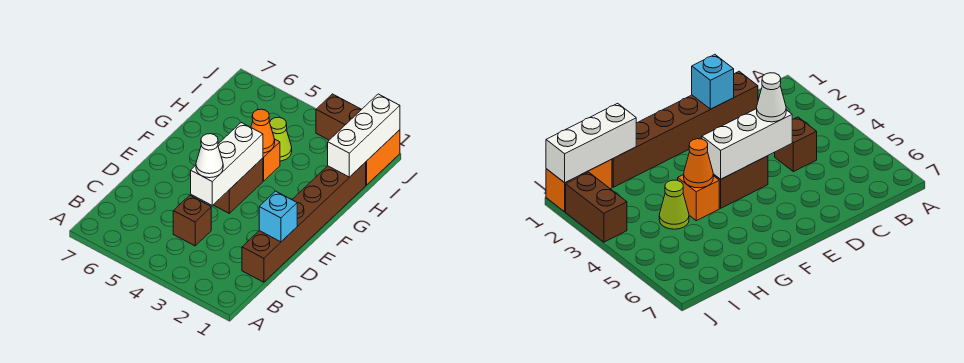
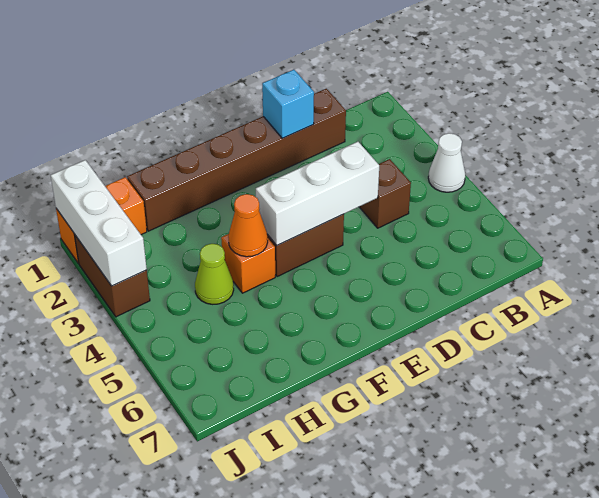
white cone D4 level 3 -> white cone A4 level 1
white brick H1:J1 level 2 -> white brick J1:J3 level 2

